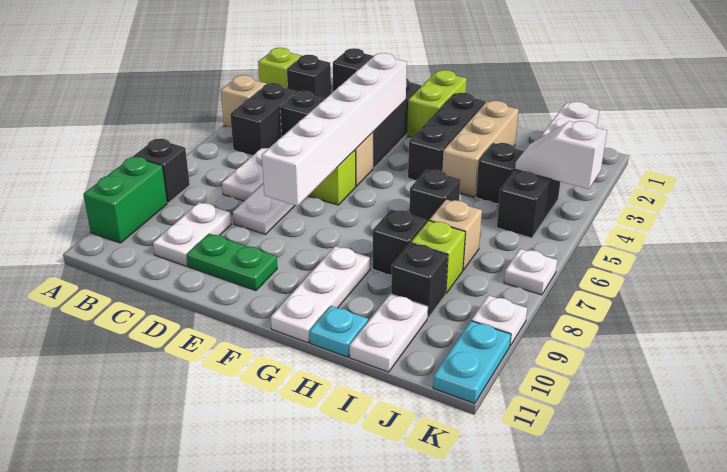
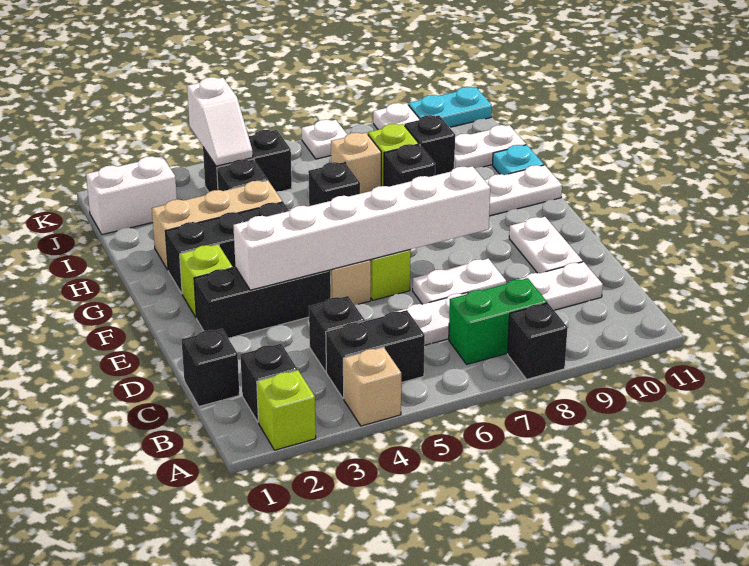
green brick A9:A10 level 1 -> green brick B7:B8 level 1
green plate D10:E10 level 1 -> white plate D10:E10 level 1
lime brick F1:F2 level 1 -> lime brick F2 level 1

